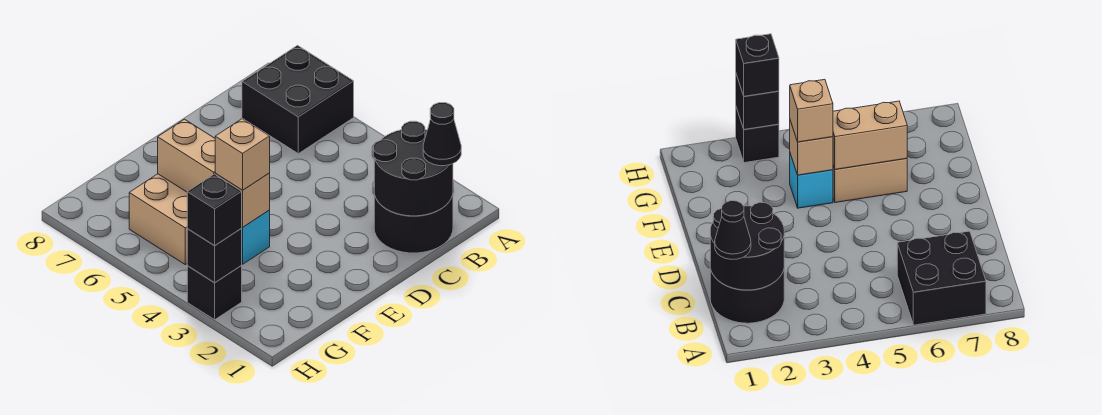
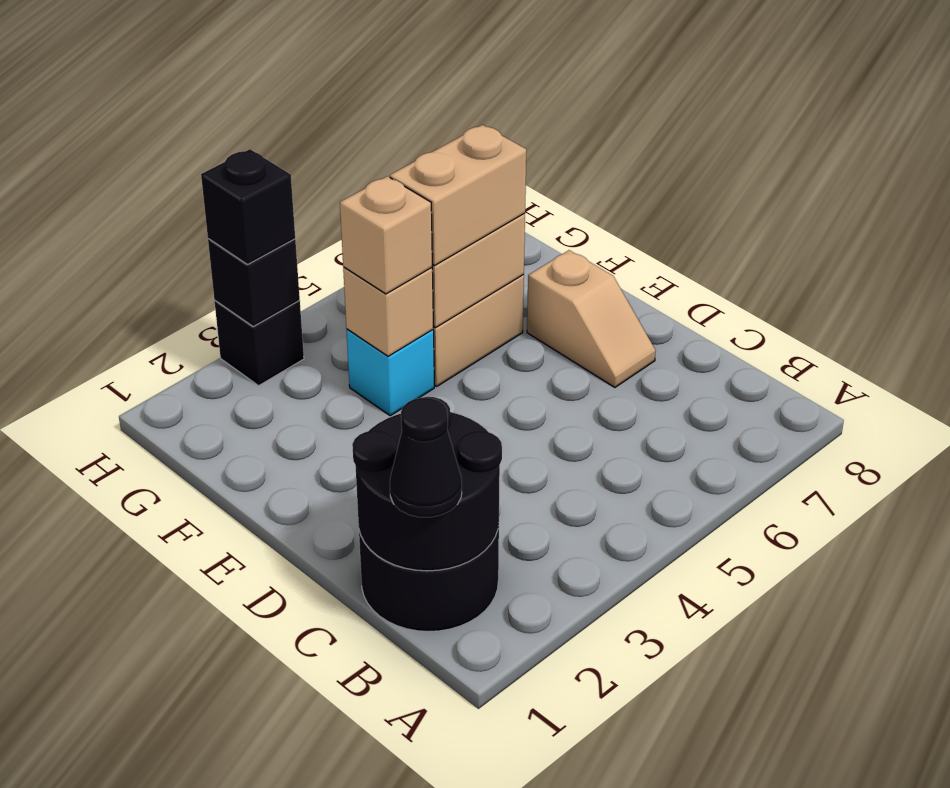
black brick A6:B7 level 1 -> none
none -> tan slope D7:E7 level 1 top E
none -> tan brick F5:F6 level 3

